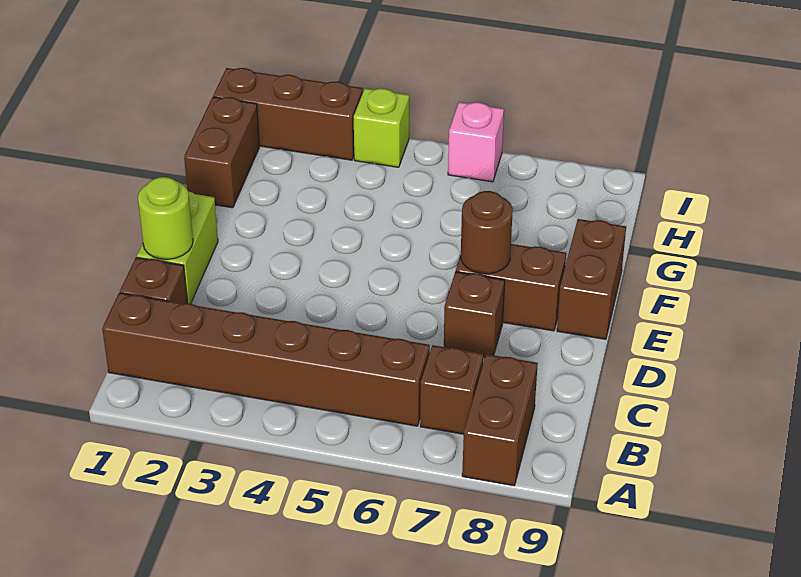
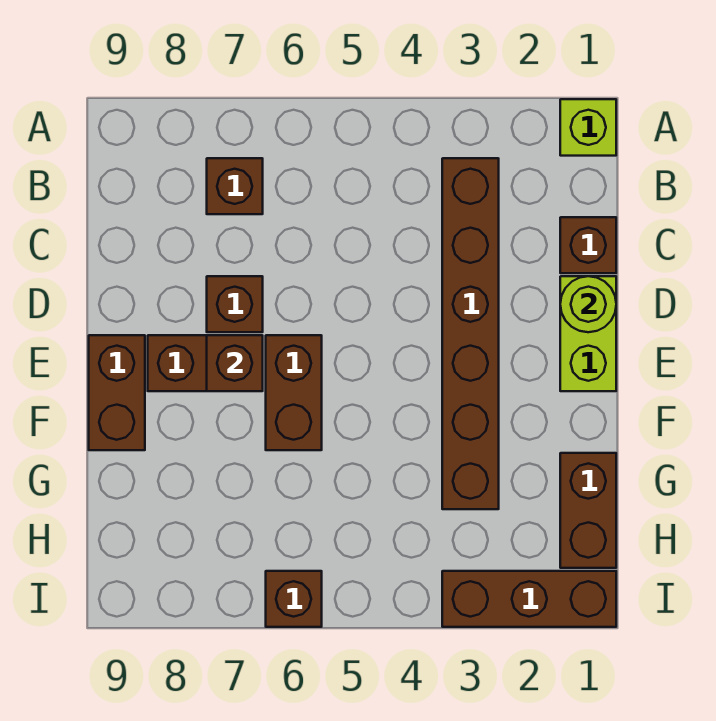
brown brick A8:B8 level 1 -> brown brick E6:F6 level 1
brown brick B1:B6 level 1 -> brown brick B3:G3 level 1
brown round brick E7 level 2 -> brown brick E7 level 2
lime brick I4 level 1 -> lime brick A1 level 1
pink brick I6 level 1 -> brown brick I6 level 1

